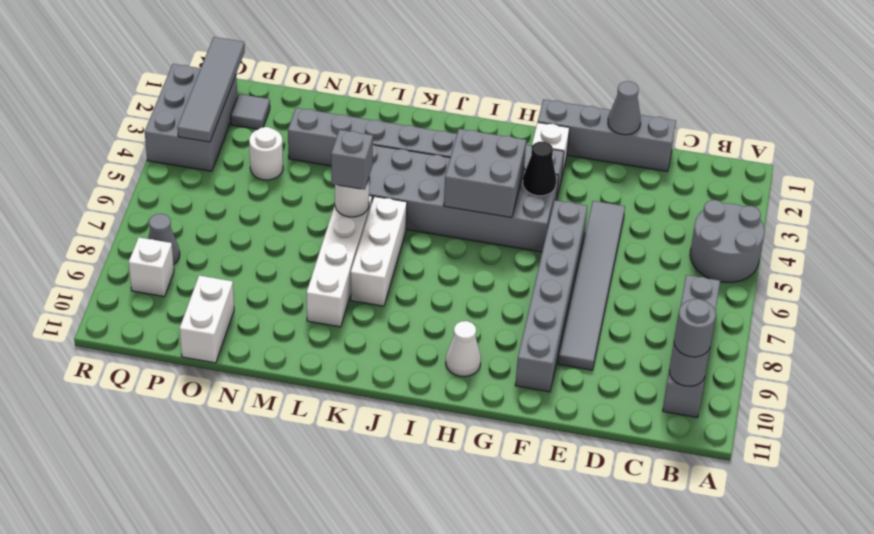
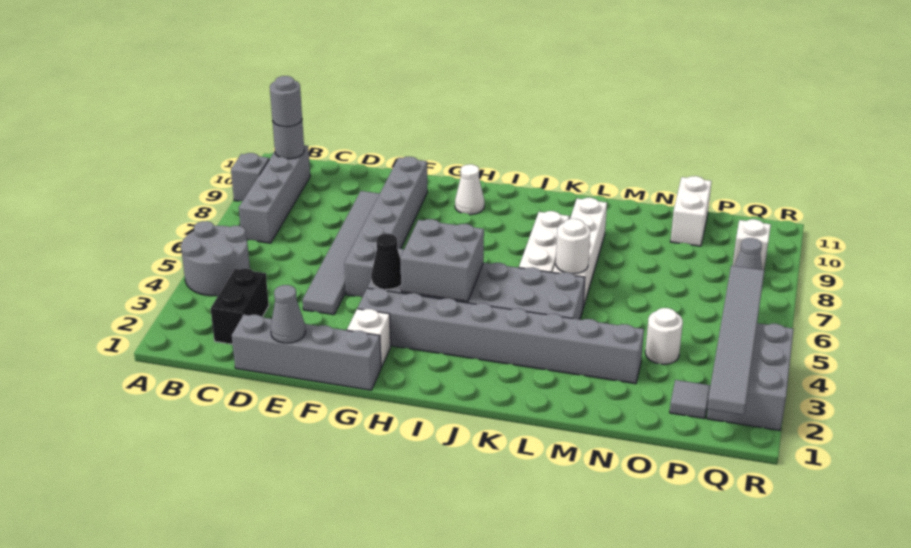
none -> black brick C2:C3 level 1
grey brick L6 level 3 -> grey brick A9 level 1
grey tile Q1:Q4 level 2 -> grey tile Q1:Q6 level 2

